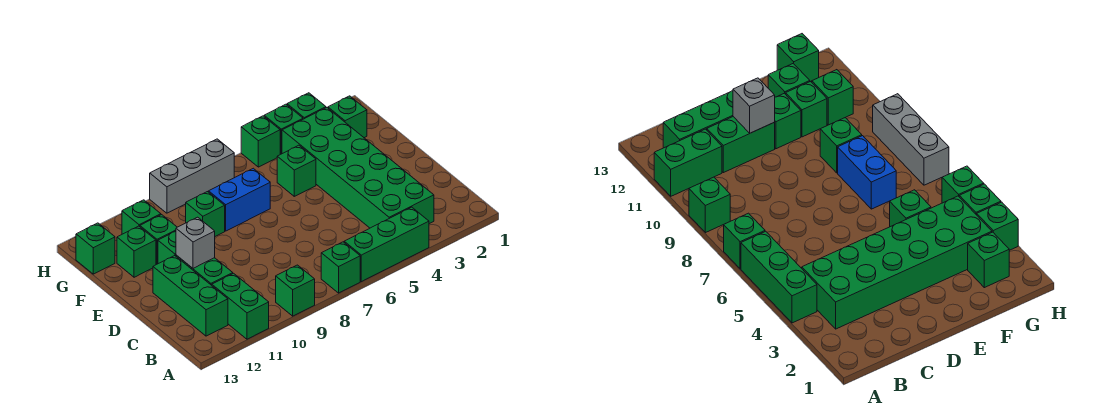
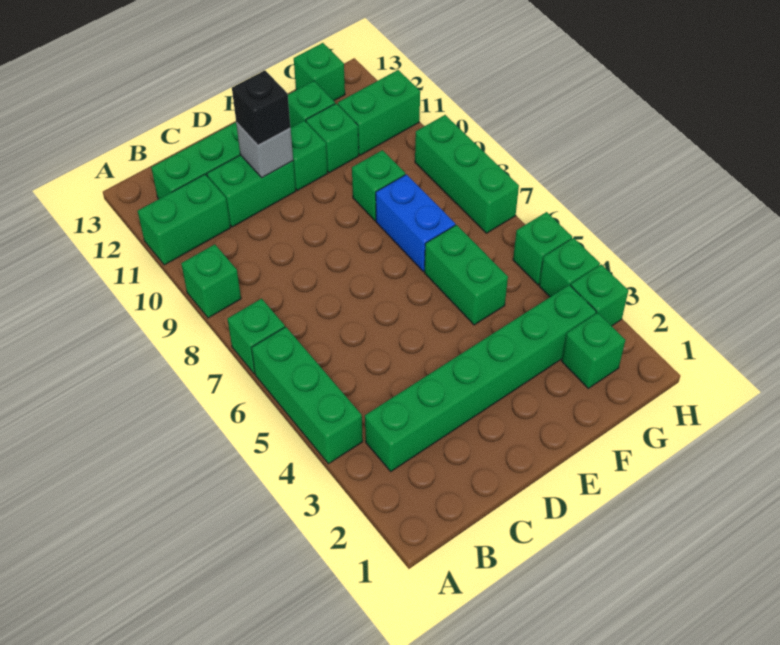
green brick B3:G4 level 1 -> green brick B3:G3 level 1
none -> black brick D11 level 3
green brick F5 level 1 -> green brick F5:F6 level 1
green brick G11 level 1 -> green brick G11:H11 level 1
grey brick H7:H9 level 1 -> green brick H7:H9 level 1

